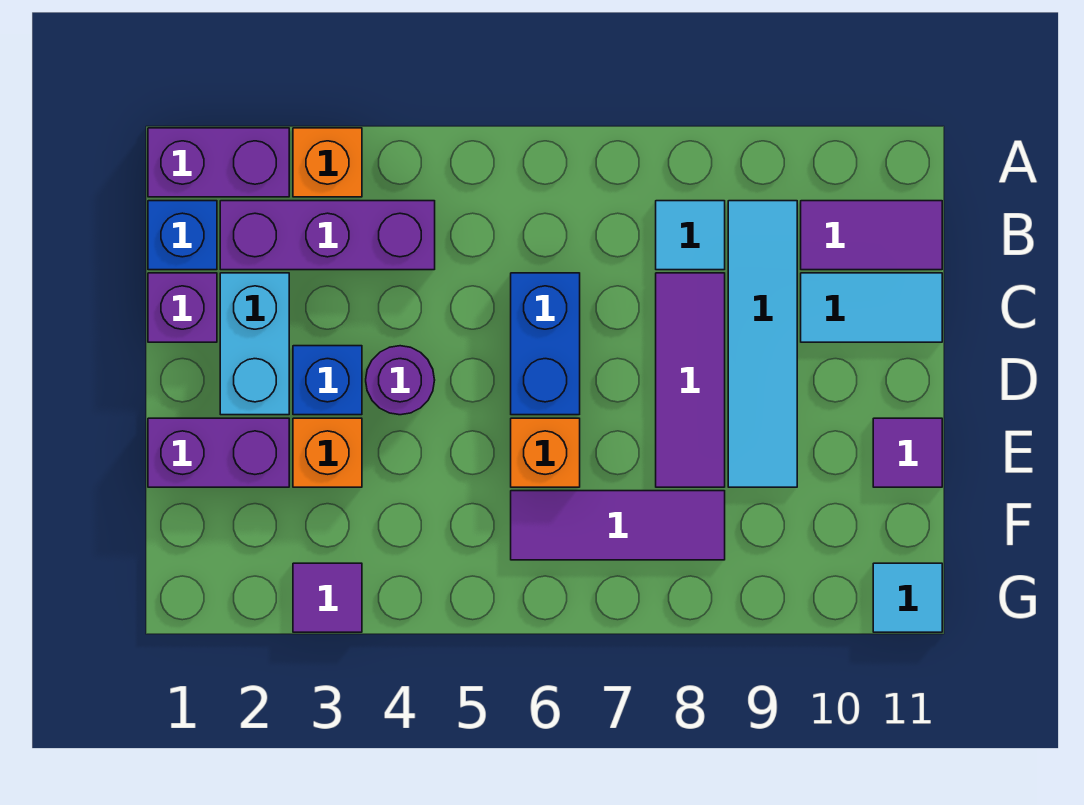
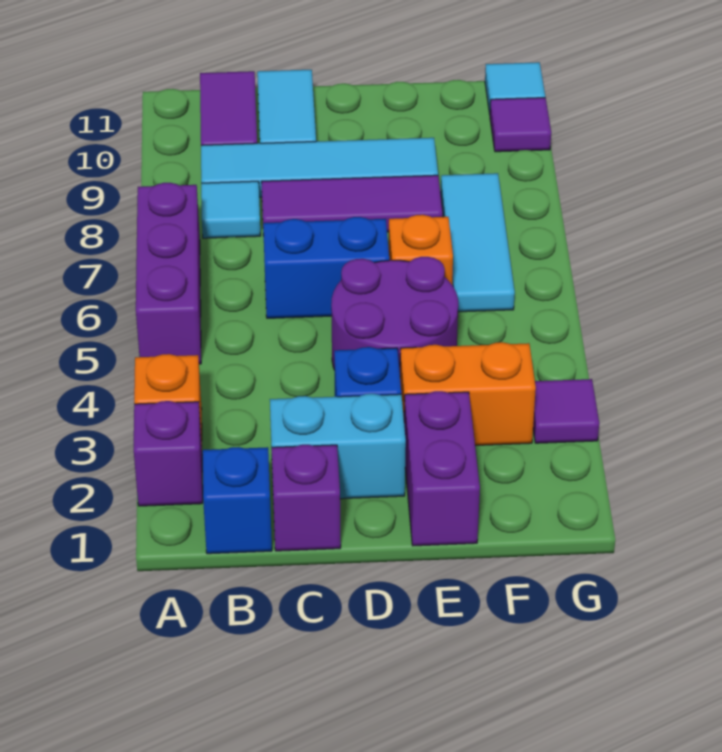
purple brick A1:A2 level 1 -> purple brick A2 level 1
purple brick B2:B4 level 1 -> purple brick A5:A7 level 1
purple round brick D4 level 1 -> purple round brick D4:E5 level 1
orange brick E3 level 1 -> orange brick E3:F3 level 1
purple tile E11 level 1 -> purple tile G10 level 1
purple tile F6:F8 level 1 -> cyan tile F6:F8 level 1

